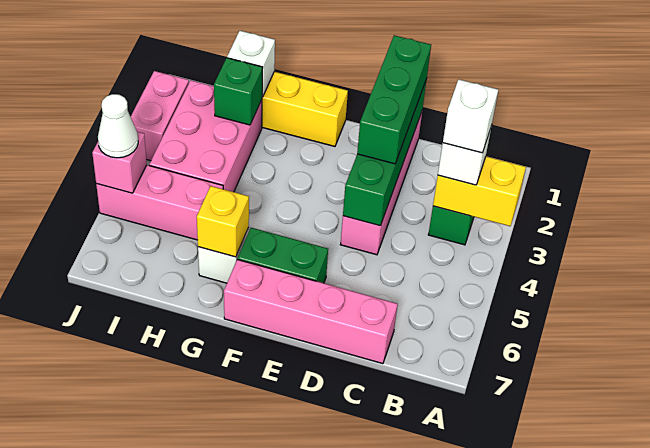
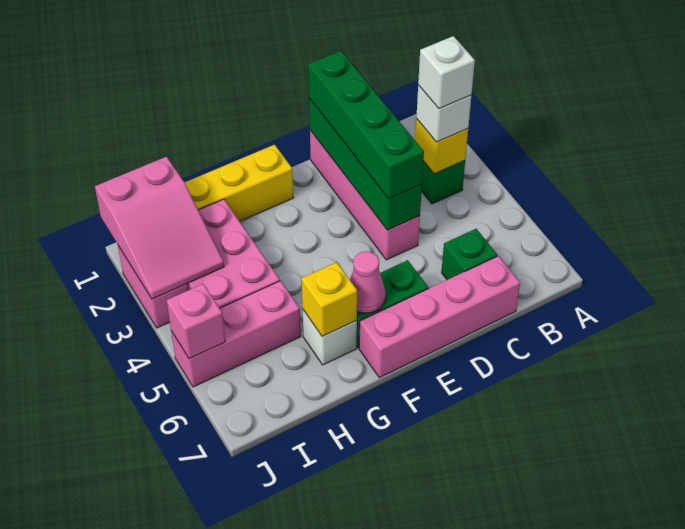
yellow brick A3:B3 level 2 -> yellow brick B3 level 2
green brick D1:D3 level 3 -> green brick D1:D4 level 3
none -> pink cone F6 level 2
white brick H1 level 2 -> none
green brick H2 level 2 -> green brick C6 level 1
none -> pink slope I1:J3 level 2 top 1
white cone J5 level 3 -> none

